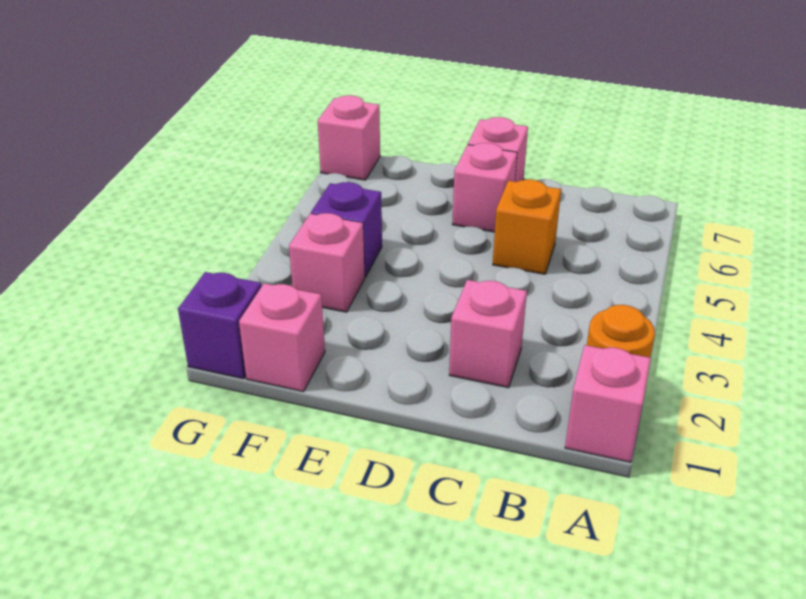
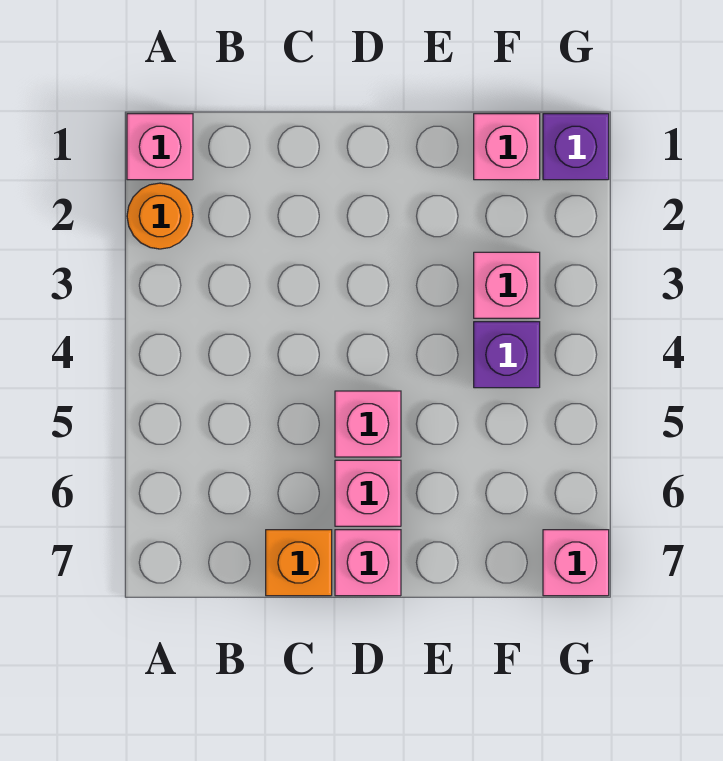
pink brick C2 level 1 -> pink brick D5 level 1
orange brick C5 level 1 -> orange brick C7 level 1

